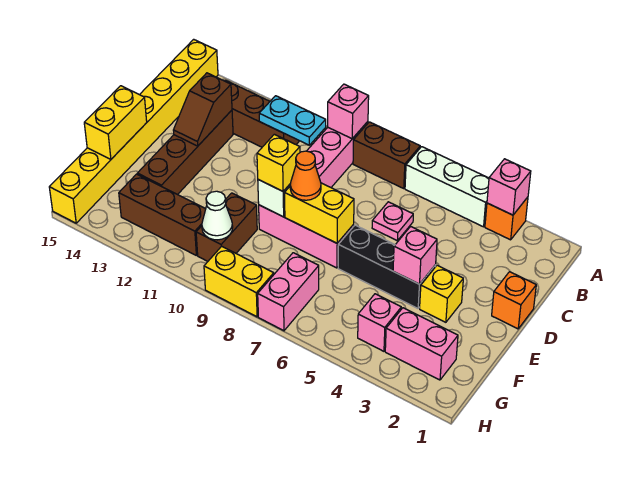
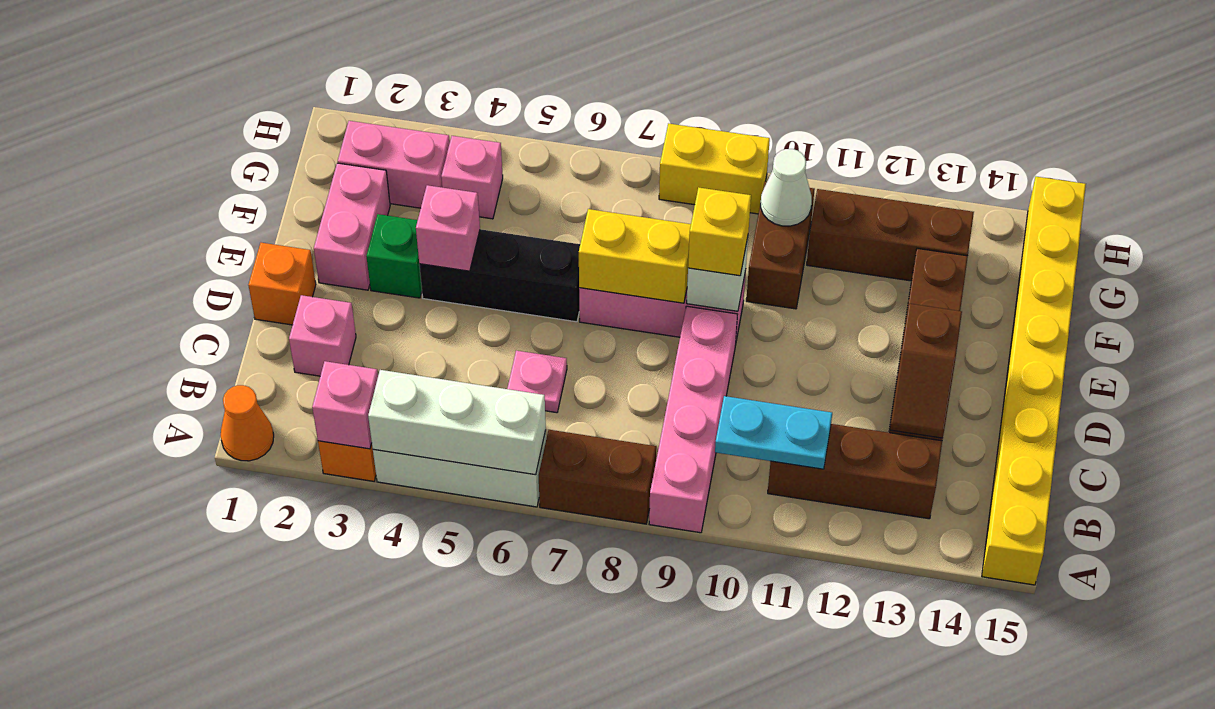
none -> white brick A4:A6 level 2
pink brick A9 level 2 -> pink brick C2 level 1
brown slope C13:D13 level 2 top C -> brown slope C13:D13 level 2 top D
yellow brick E3 level 1 -> green brick E3 level 1
orange cone E8 level 3 -> orange cone A1 level 1
yellow brick E15:F15 level 2 -> none
pink brick G7:H7 level 1 -> pink brick E2:F2 level 1

